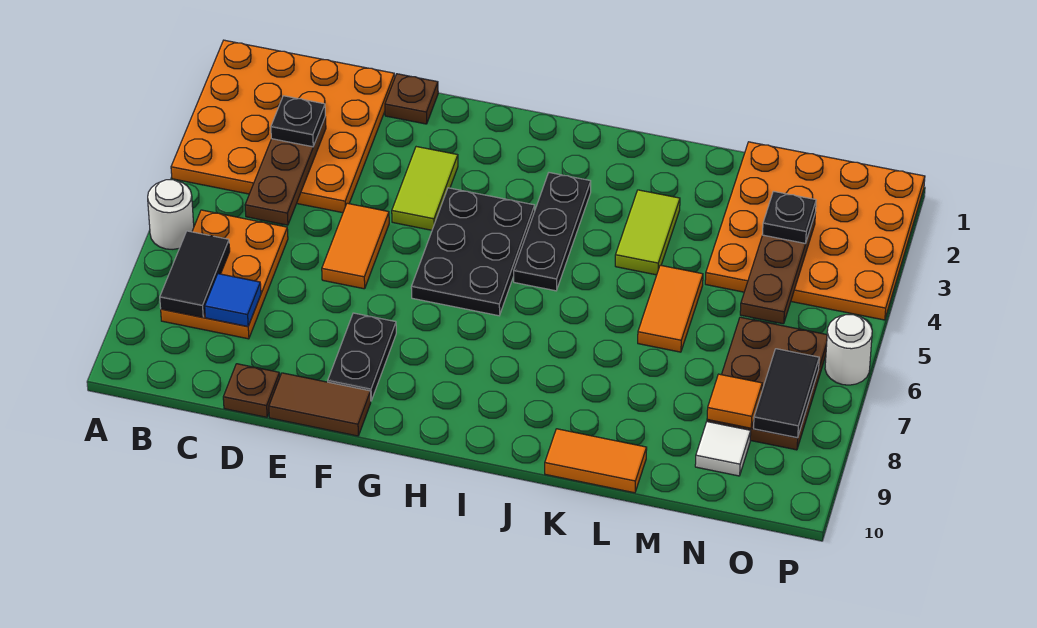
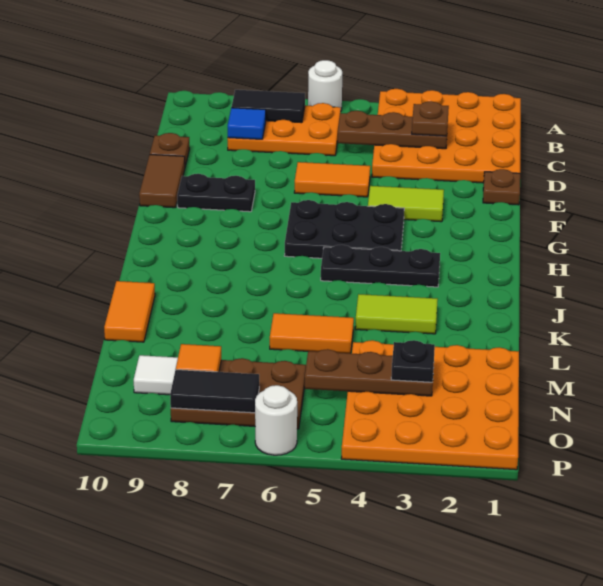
black plate C3 level 3 -> brown plate C3 level 3

